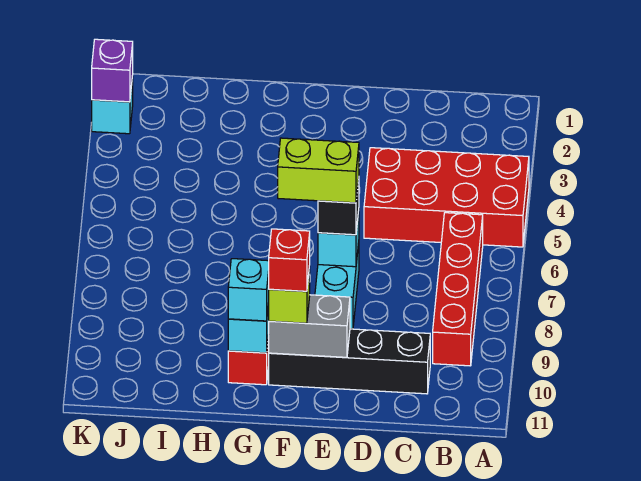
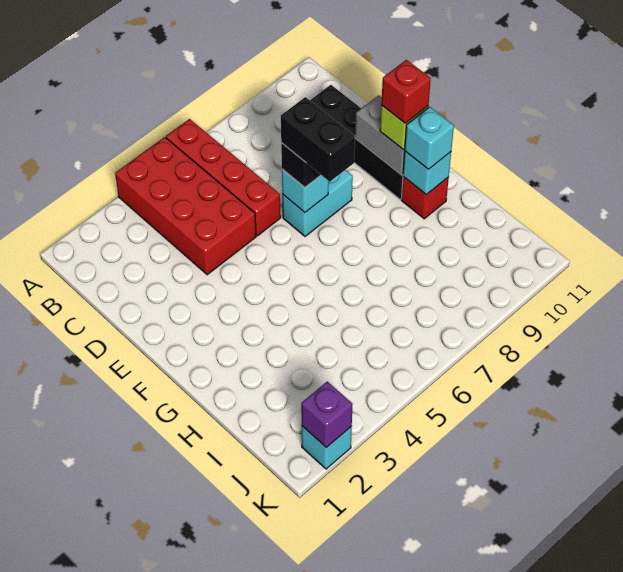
red brick B6:B9 level 1 -> red brick A6:D6 level 1
lime brick E7:F7 level 4 -> black brick E7:F7 level 4

